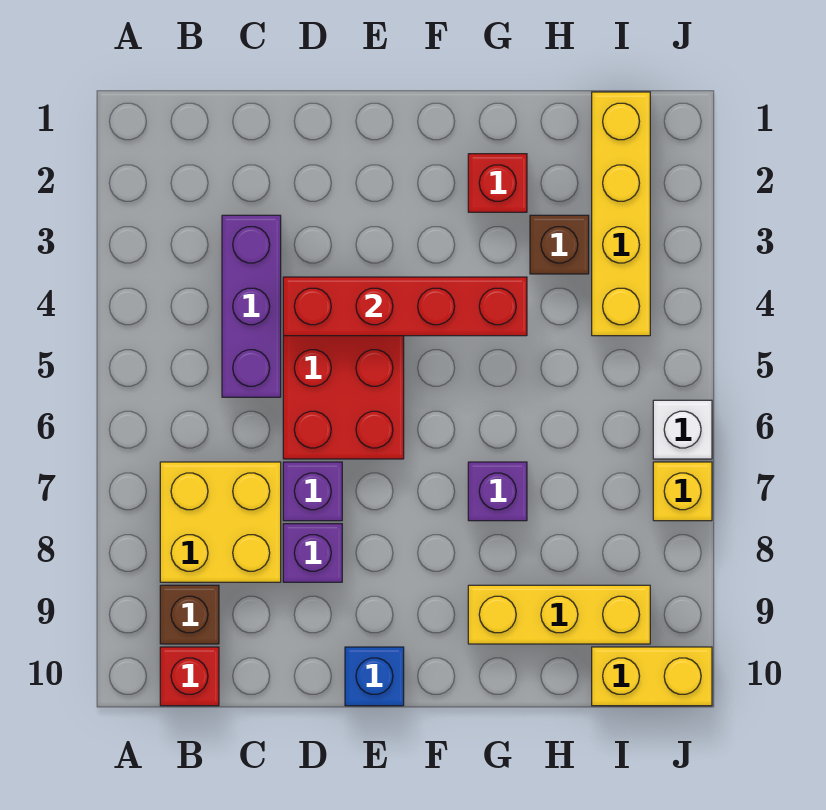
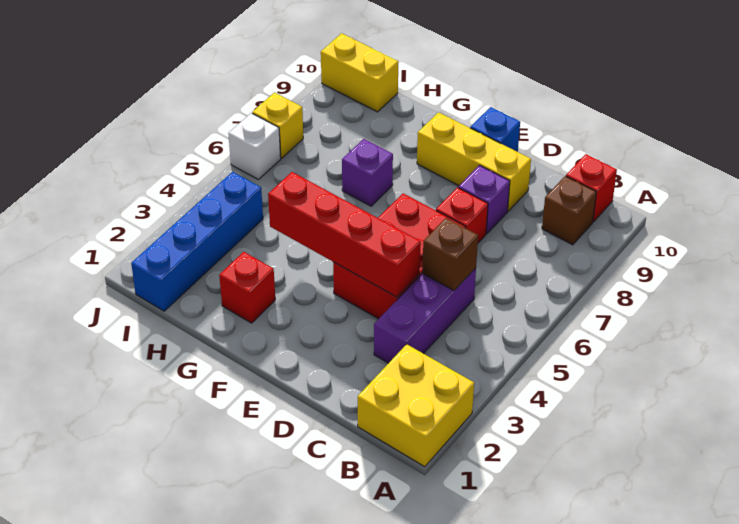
yellow brick B7:C8 level 1 -> yellow brick A1:B2 level 1
purple brick D7 level 1 -> red brick D7 level 1
yellow brick G9:I9 level 1 -> yellow brick D9:F9 level 1
brown brick H3 level 1 -> brown brick C5 level 2
yellow brick I1:I4 level 1 -> blue brick I1:I4 level 1

